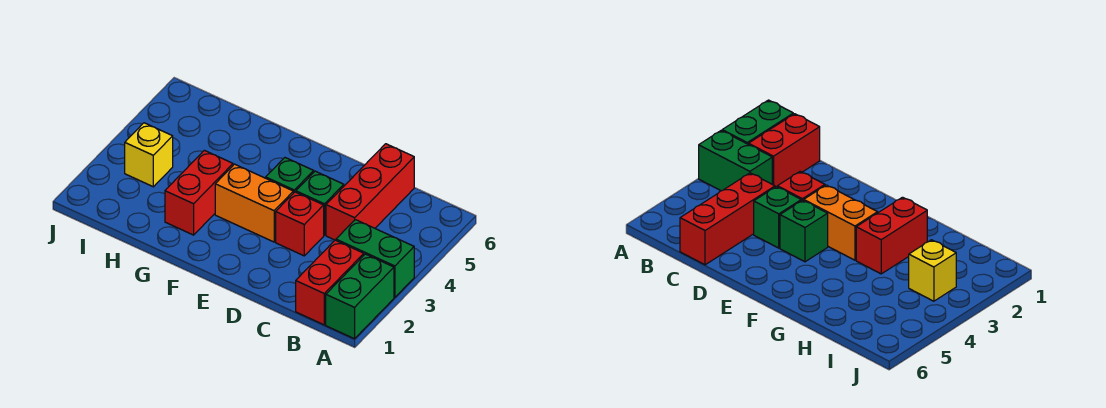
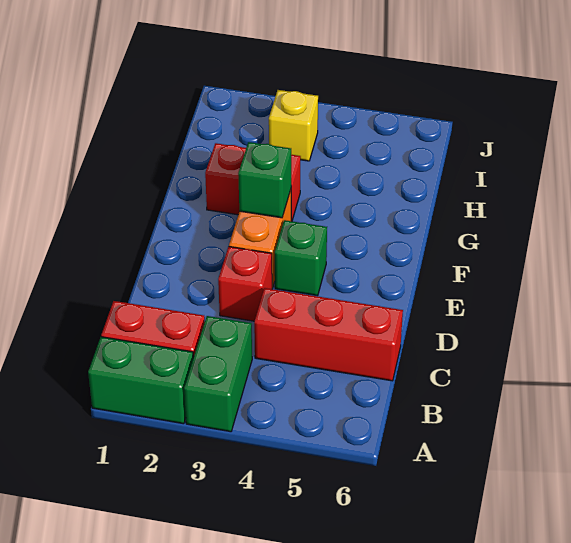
green brick D4 level 1 -> green brick F3 level 2

